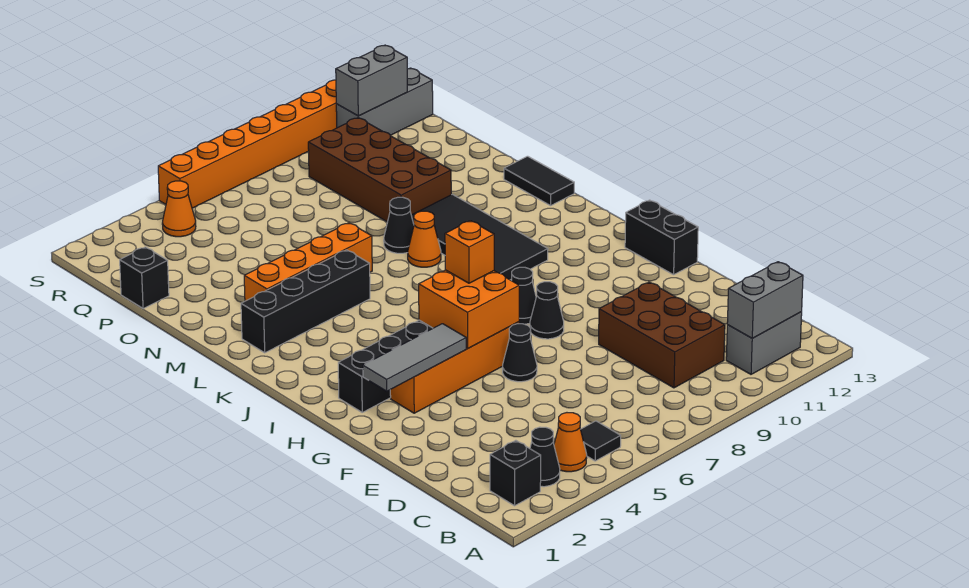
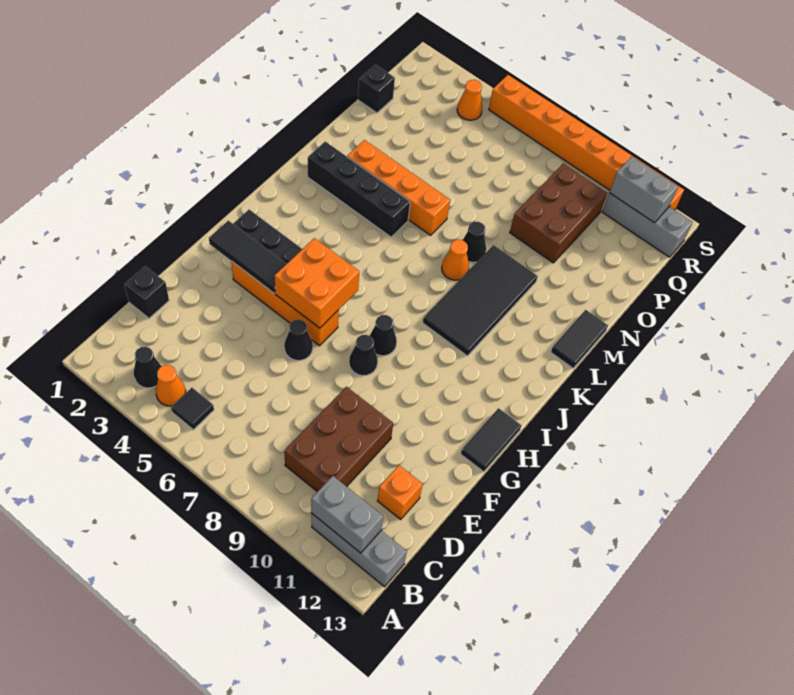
black brick B2 level 1 -> black brick D1 level 1
grey brick B11:B12 level 1 -> grey brick B11:B13 level 1
grey tile G2:G4 level 2 -> black tile G2:G4 level 2
black brick G13:H13 level 1 -> black tile G13:H13 level 1
orange brick H6 level 3 -> orange brick D12 level 1
brown brick N9:Q10 level 1 -> brown brick O9:Q10 level 1

